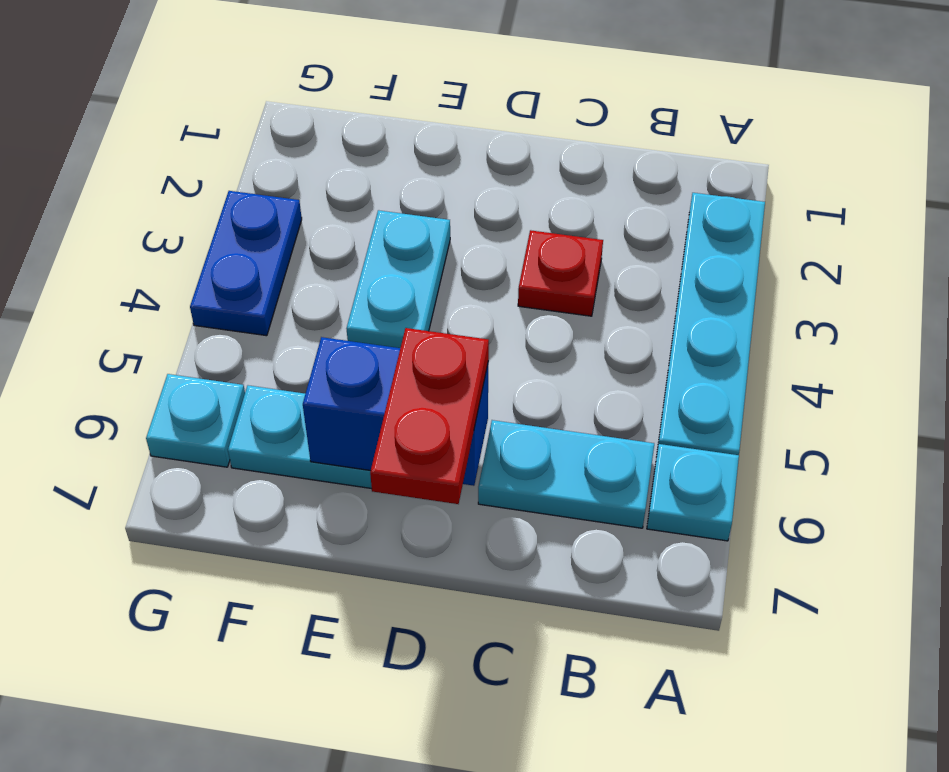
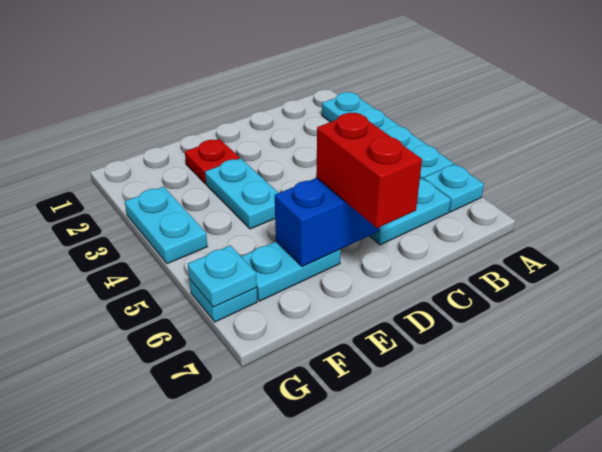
red plate C3 level 1 -> red plate E2 level 1
red plate D6:D7 level 3 -> red brick D6:D7 level 3
blue plate G3:G4 level 1 -> cyan plate G3:G4 level 1
none -> cyan plate G6 level 2

